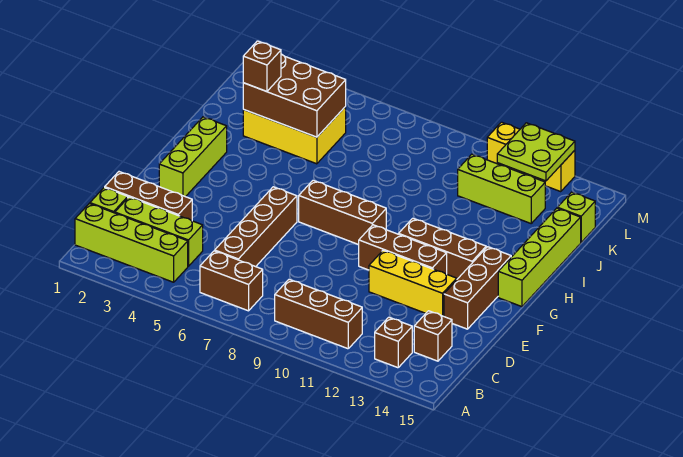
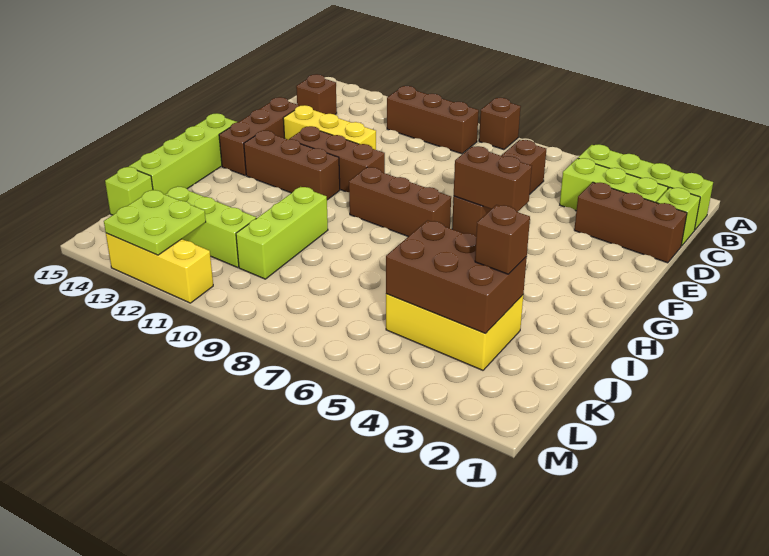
brown brick B6:B7 level 1 -> brown brick F5:F6 level 2
brown brick B13 level 1 -> brown brick A8 level 1
lime brick F2:H2 level 1 -> lime brick I10:K10 level 1

